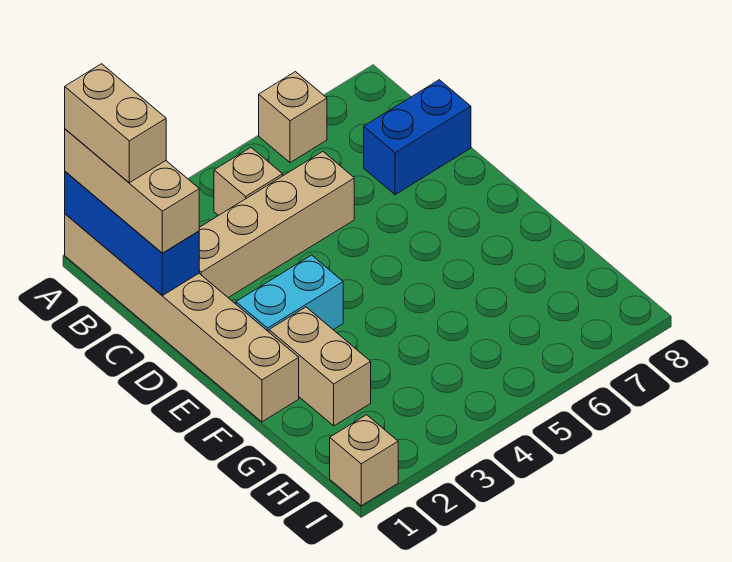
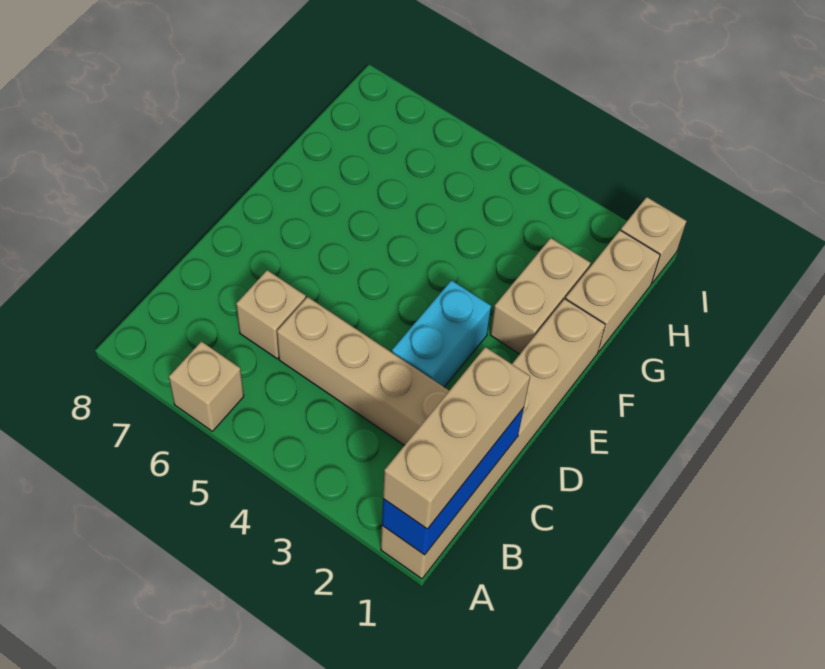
tan brick A1:B1 level 4 -> tan brick G1:H1 level 1
tan brick B4 level 1 -> tan brick C6 level 1
blue brick C7:C8 level 1 -> none
cyan brick E2:E3 level 1 -> cyan brick D3:E3 level 1

